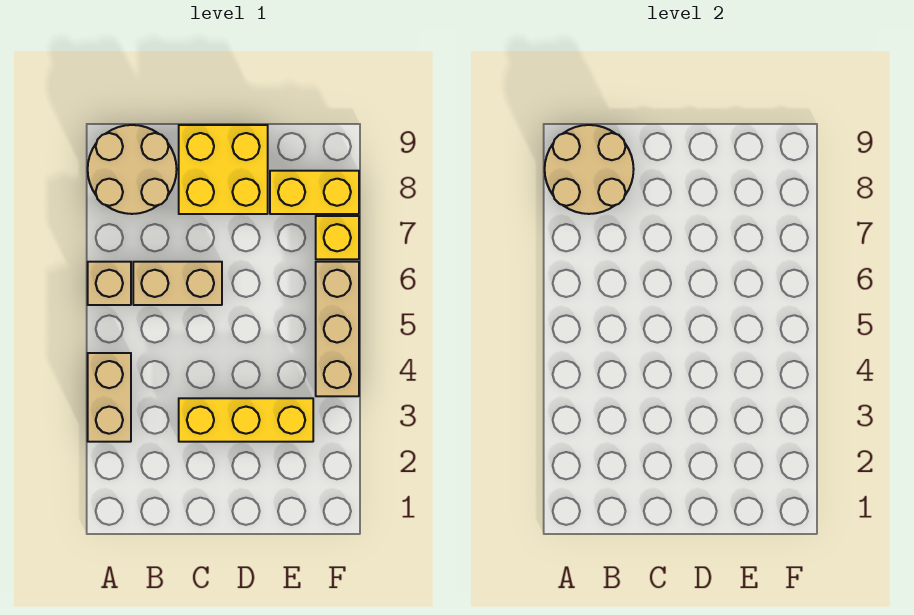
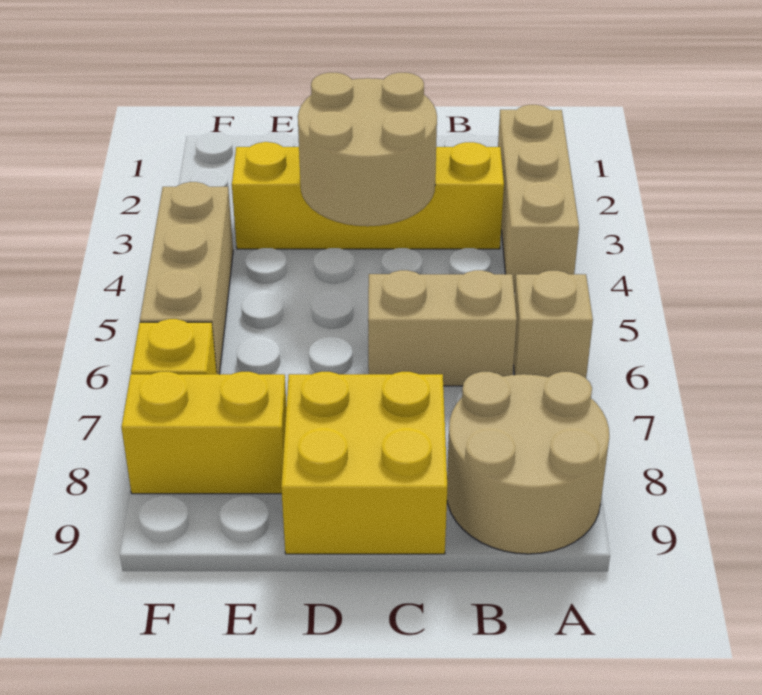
tan brick A3:A4 level 1 -> tan brick A2:A4 level 1
tan round brick A8:B9 level 2 -> tan round brick C3:D4 level 2
yellow brick C3:E3 level 1 -> yellow brick B3:E3 level 1

